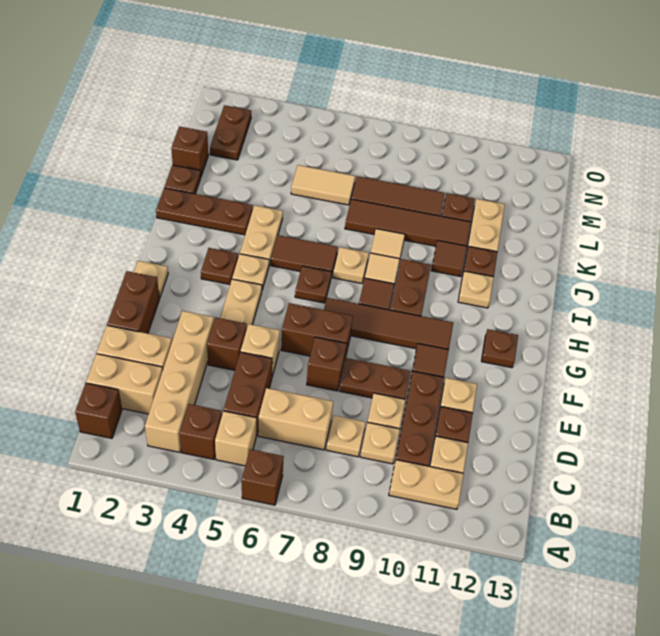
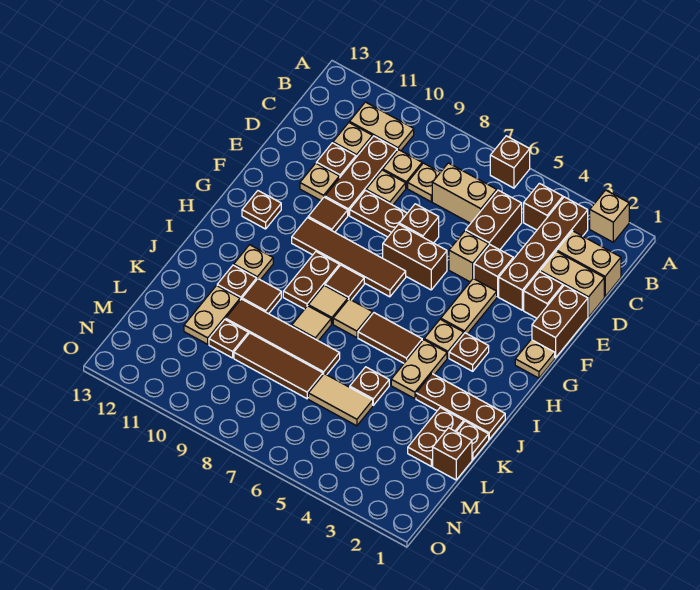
brown brick B1 level 1 -> brown brick E2 level 1
tan brick B3:E3 level 1 -> brown brick B3:E3 level 1
tan brick B5 level 1 -> tan brick A2 level 1
brown plate H6 level 1 -> brown plate K5 level 1
tan plate I7 level 1 -> tan tile I7 level 1
brown plate M2:N2 level 1 -> brown plate K2:L2 level 1

